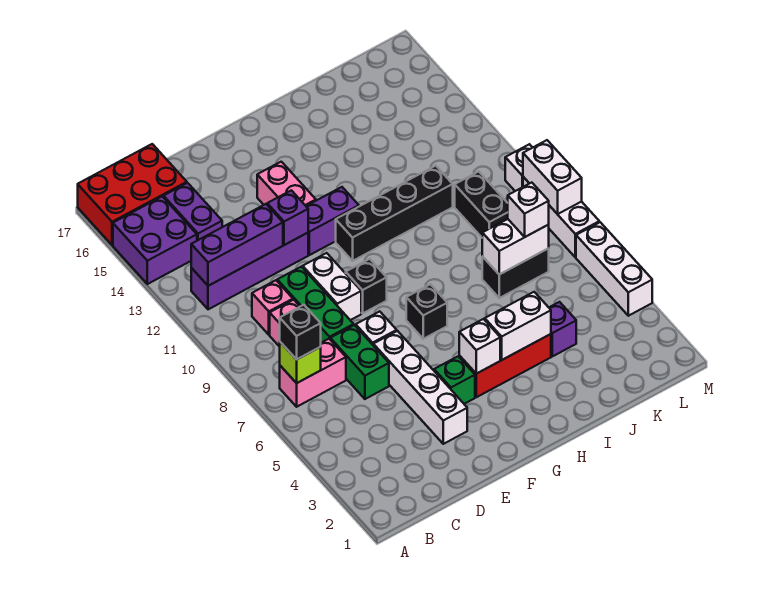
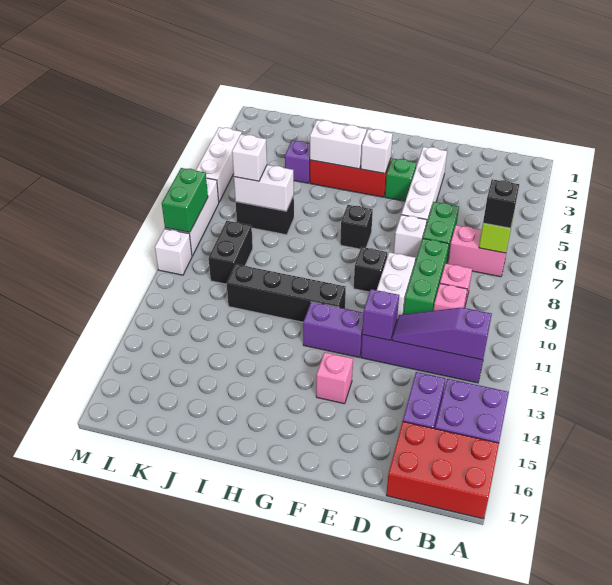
purple brick B12:D12 level 2 -> purple slope B12:D12 level 2 top B
pink brick F13:F14 level 1 -> pink brick F14 level 1
white brick M8:M9 level 2 -> green brick M8:M9 level 2

